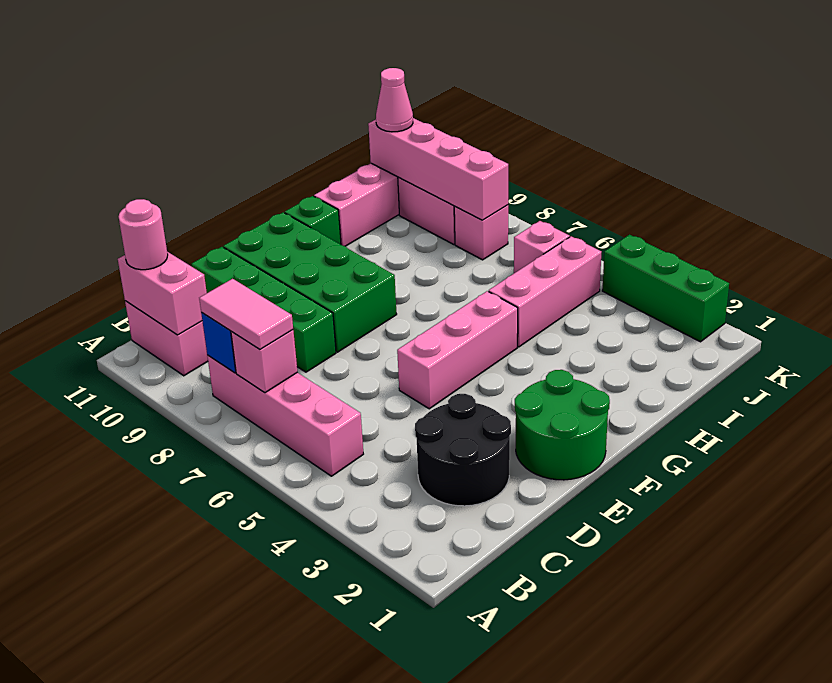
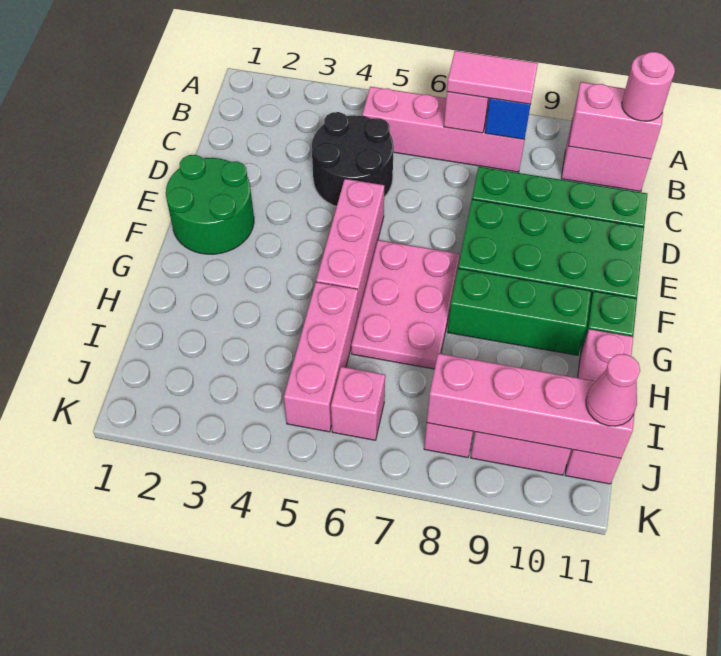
black round brick C2:D3 level 1 -> black round brick C4:D5 level 1
none -> pink plate F6:H7 level 1
green brick K2:K4 level 1 -> green brick G8:G10 level 1

